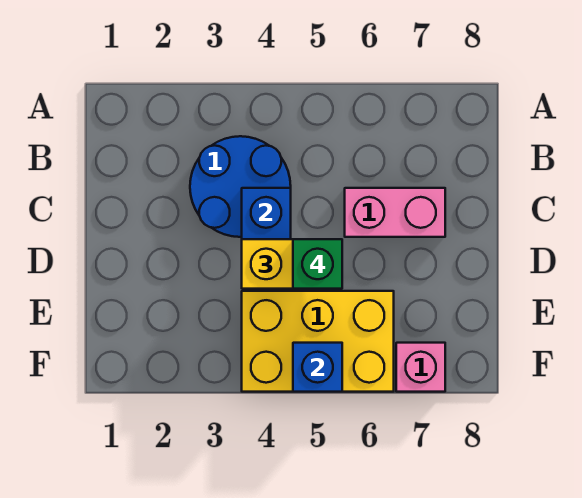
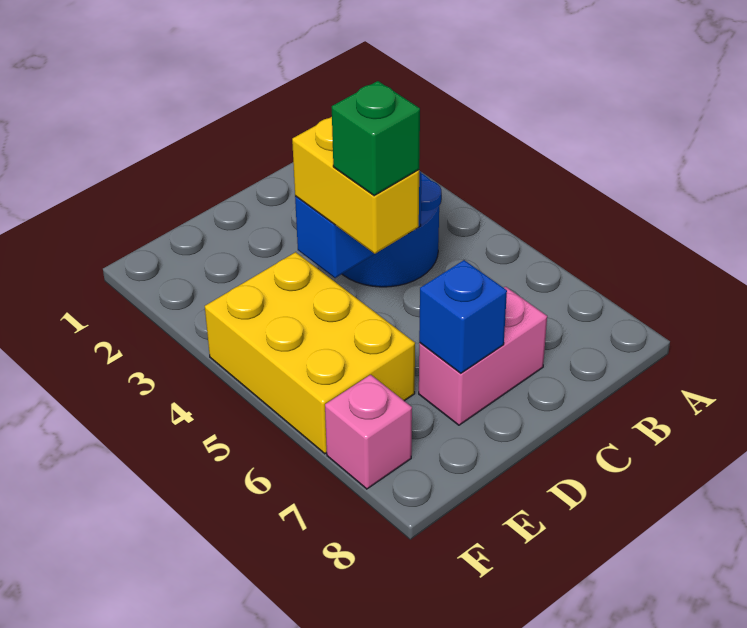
pink brick C6:C7 level 1 -> pink brick C7:D7 level 1
blue brick F5 level 2 -> blue brick D7 level 2

